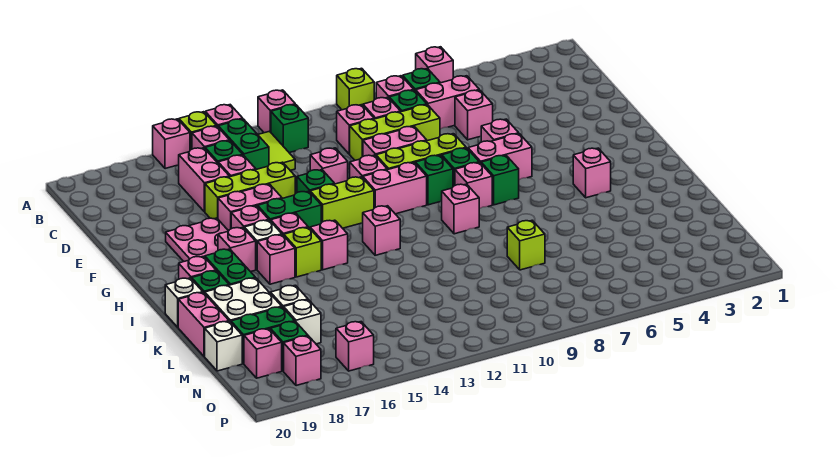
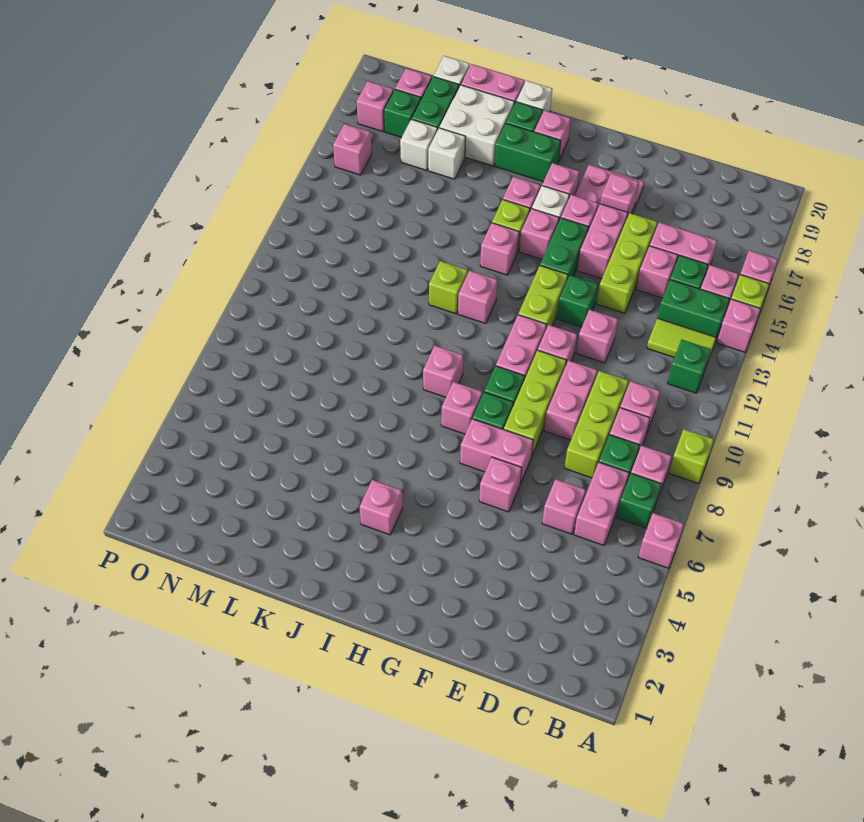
pink brick A12 level 1 -> pink brick F17 level 2
pink brick G6:G7 level 1 -> pink brick F7:G7 level 1
green brick H7 level 1 -> none
lime brick L8 level 1 -> lime brick J12 level 1

